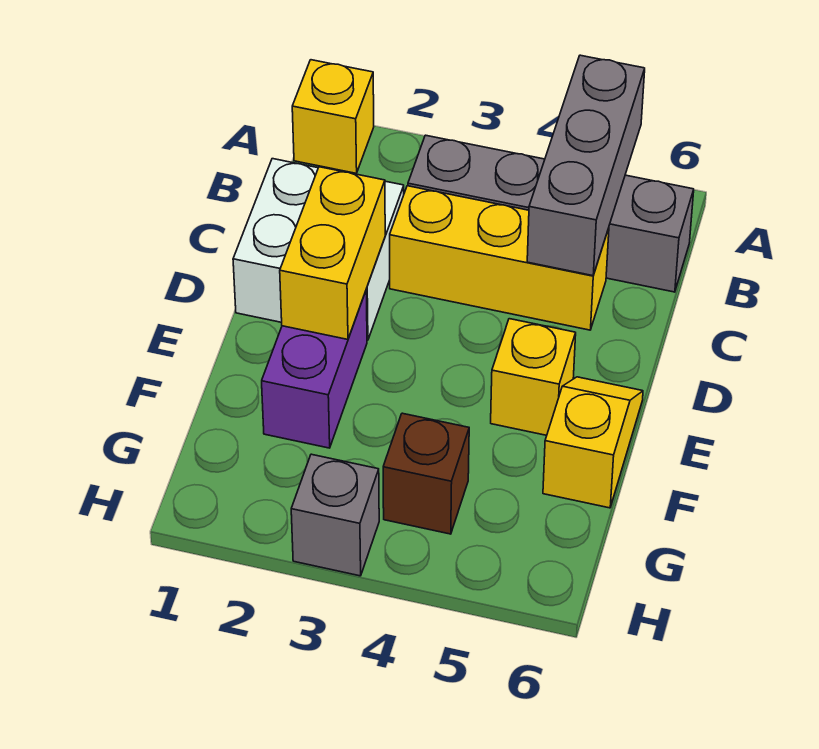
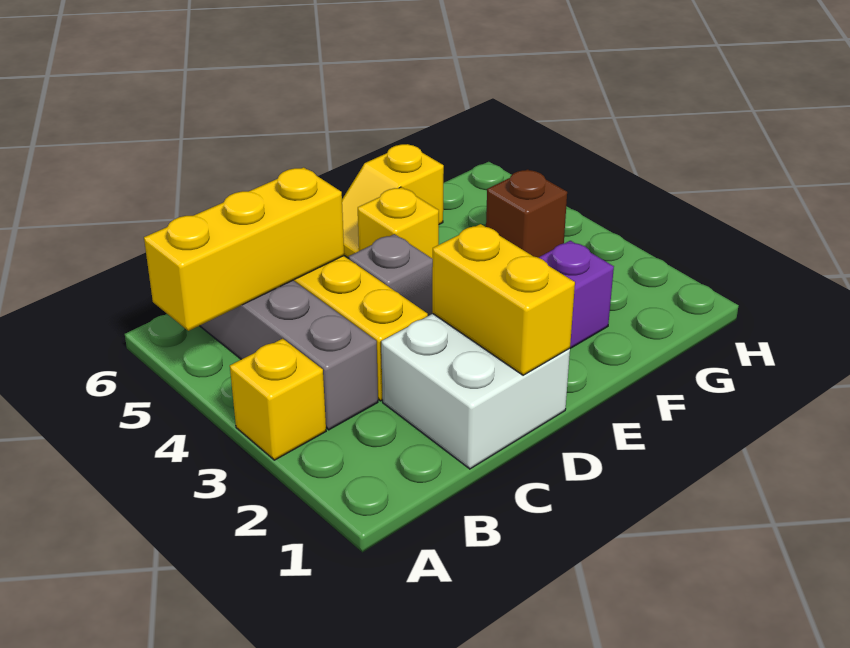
yellow brick A1 level 1 -> yellow brick A3 level 1
grey brick A5:C5 level 2 -> yellow brick A5:C5 level 2
yellow brick D2:E2 level 2 -> yellow brick D1:D2 level 2
grey brick H3 level 1 -> grey brick D4 level 1

